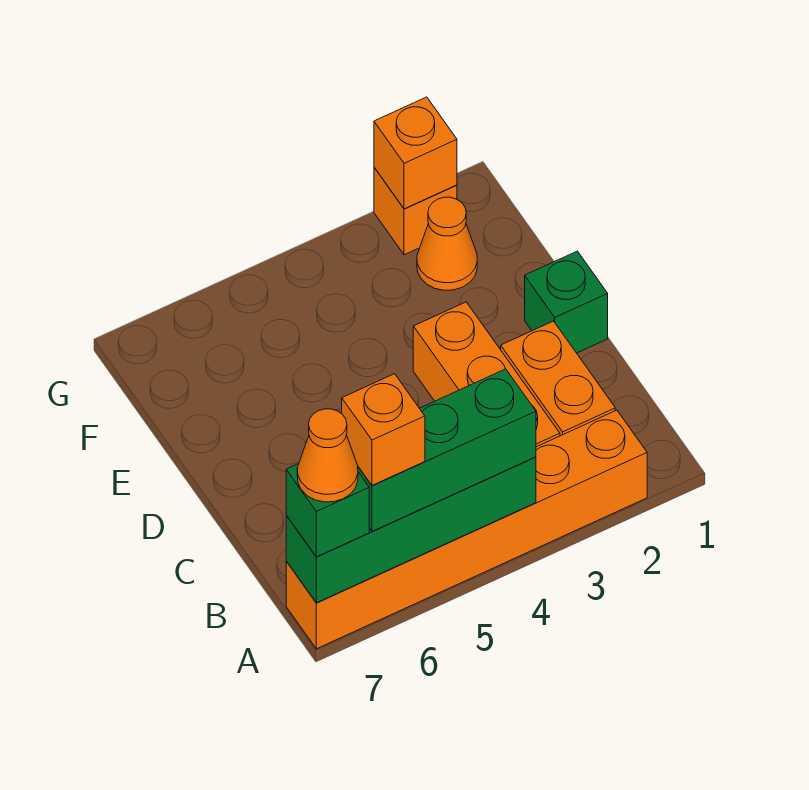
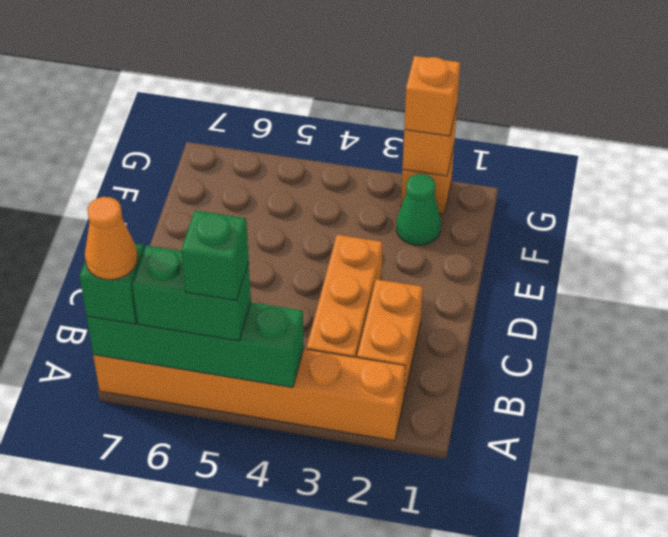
green brick A4:A6 level 3 -> green brick A5:A6 level 3
orange brick A6 level 4 -> orange brick G2 level 3
green brick D1 level 1 -> green brick A5 level 4
orange cone F2 level 1 -> green cone F2 level 1

